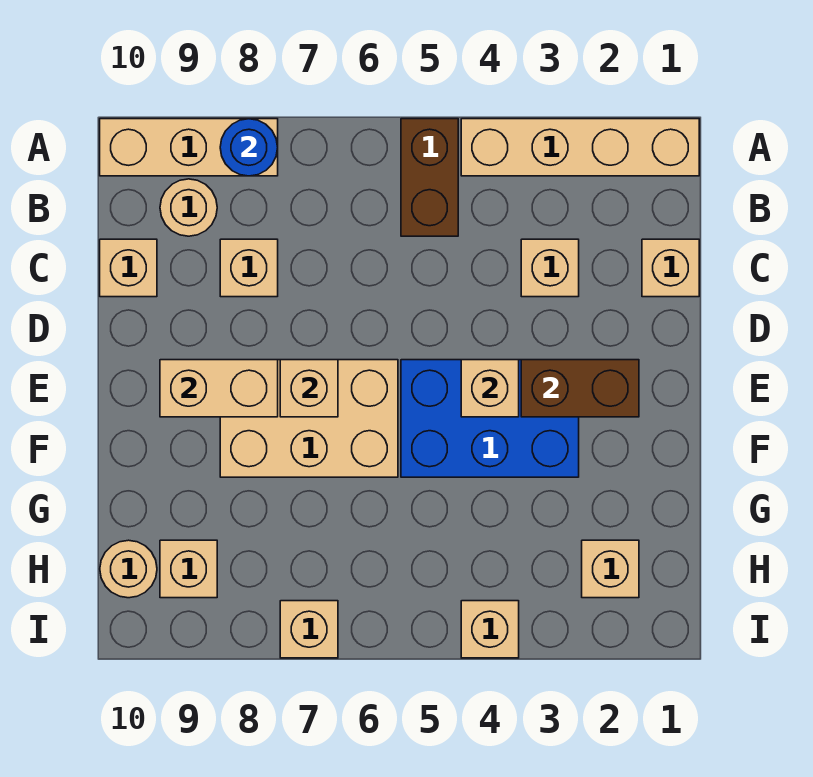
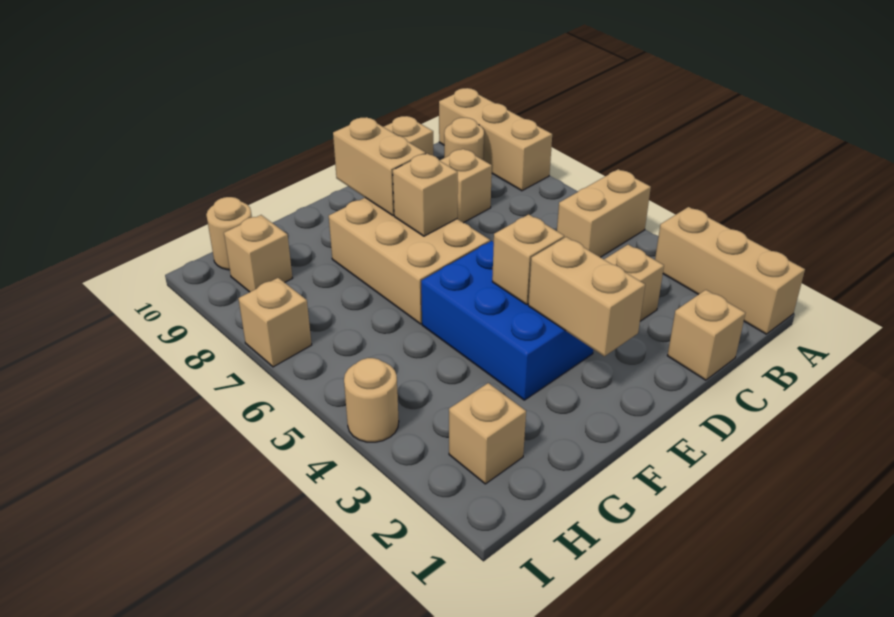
tan brick A1:A4 level 1 -> tan brick A1:A3 level 1
brown brick A5:B5 level 1 -> tan brick A5:B5 level 1
blue round brick A8 level 2 -> none
brown brick E2:E3 level 2 -> tan brick E2:E3 level 2
tan brick I4 level 1 -> tan round brick I4 level 1

